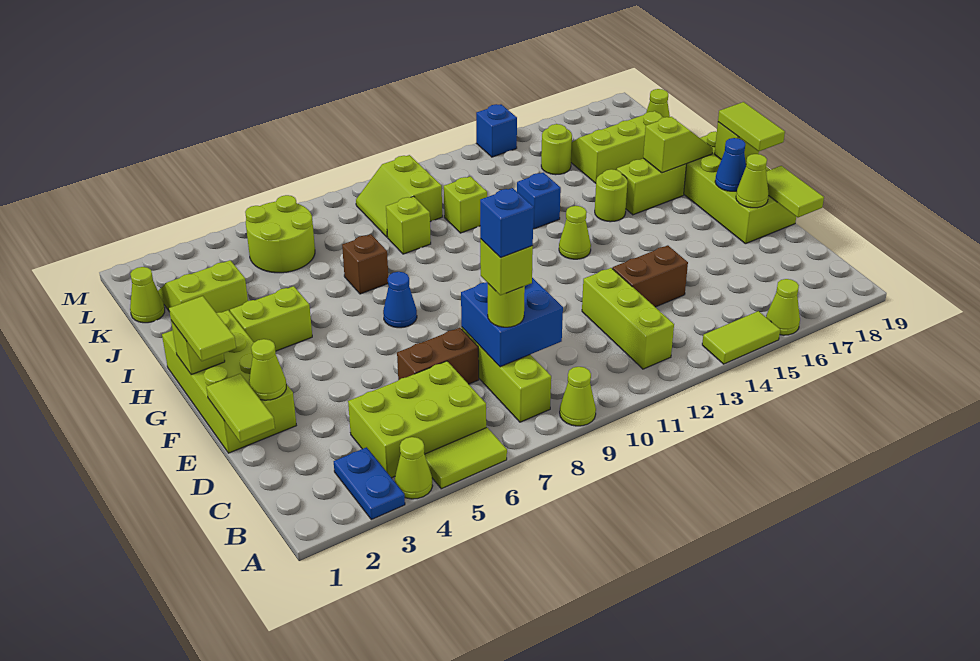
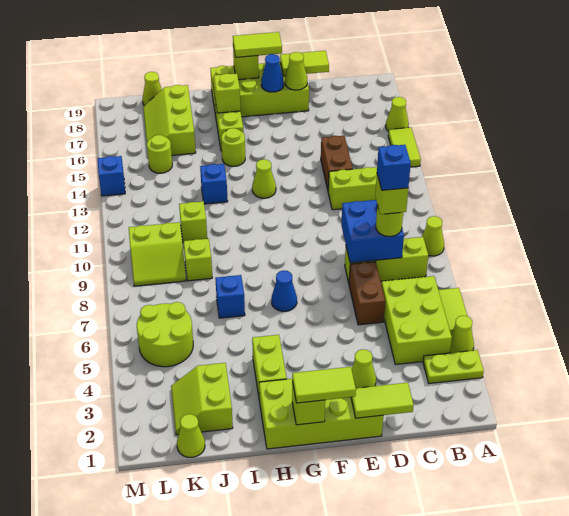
blue plate A3:B3 level 1 -> lime plate A3:B3 level 1
brown brick I7 level 1 -> blue brick I7 level 1

